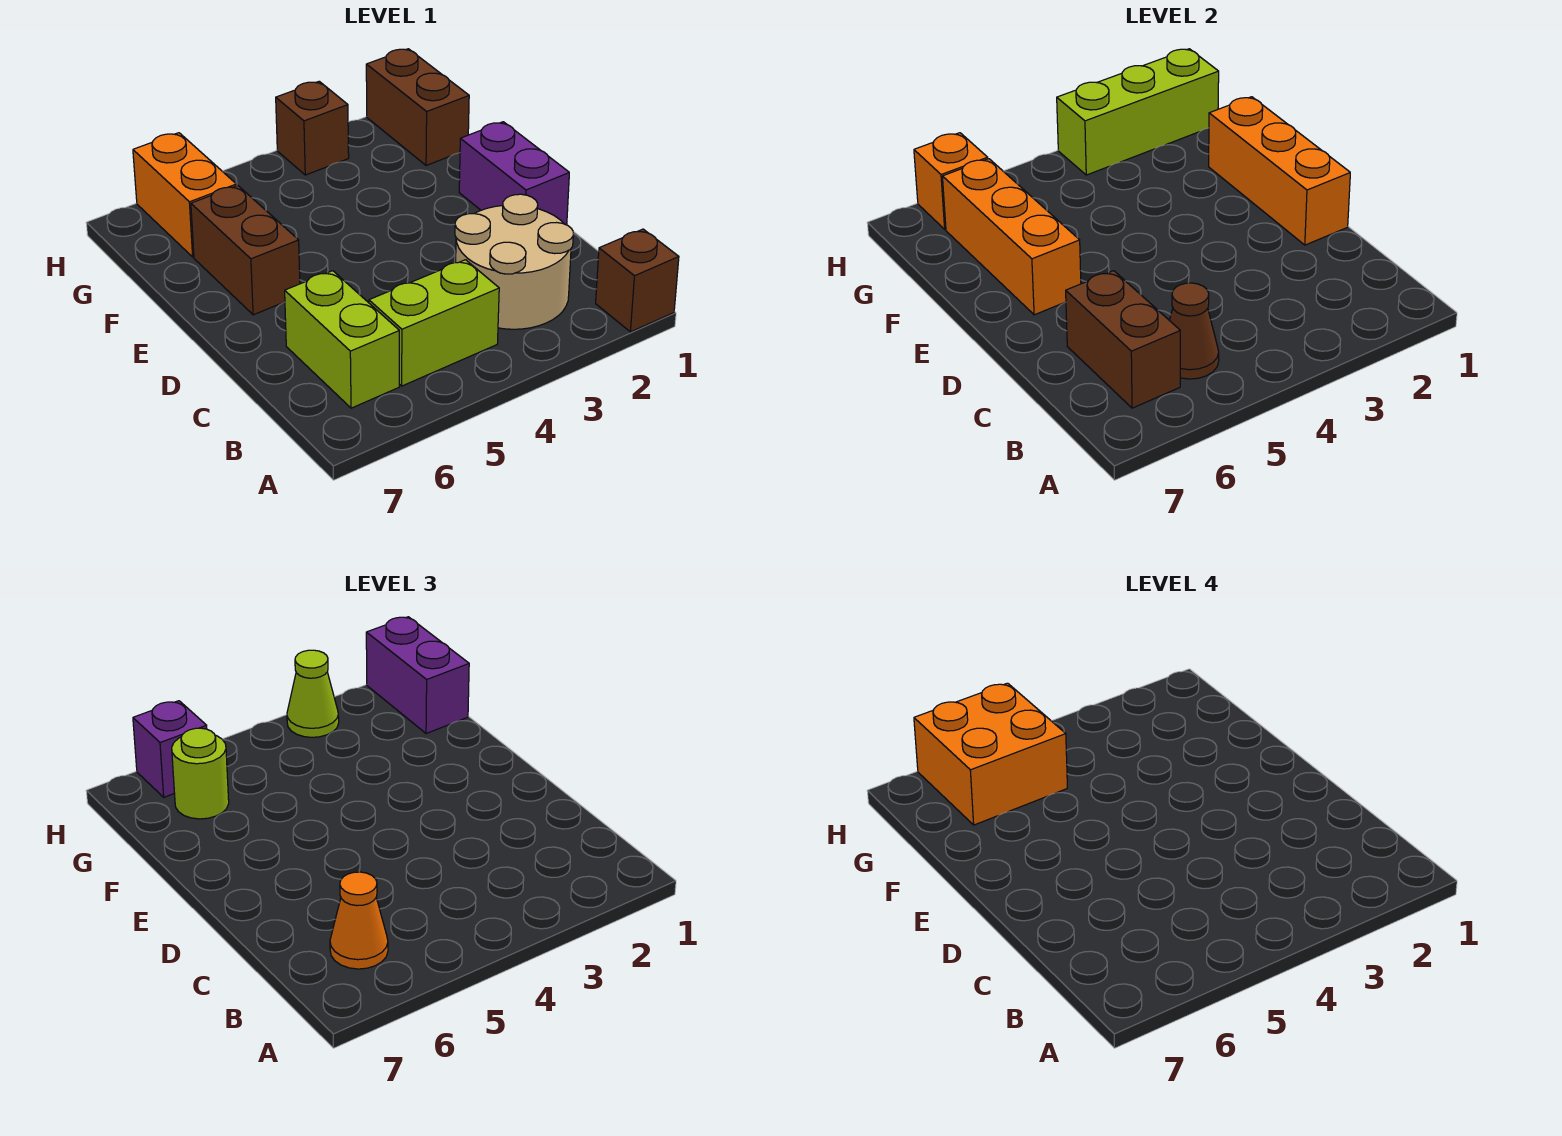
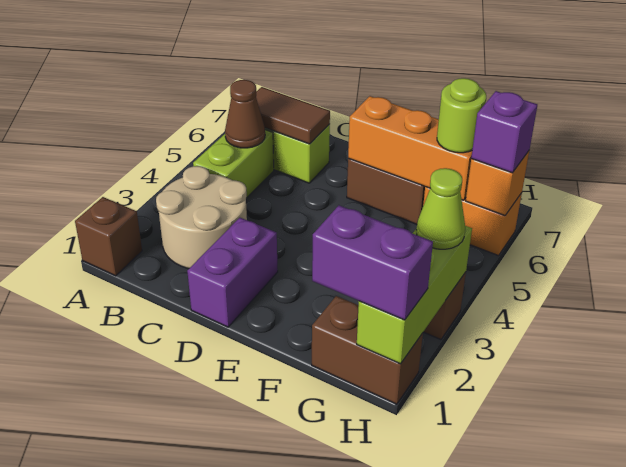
brown brick B6:C6 level 2 -> brown tile B6:C6 level 2
orange cone B6 level 3 -> none
purple brick D1:E1 level 1 -> purple brick D1:D2 level 1
orange brick D1:F1 level 2 -> none
orange brick G5:H6 level 4 -> none

